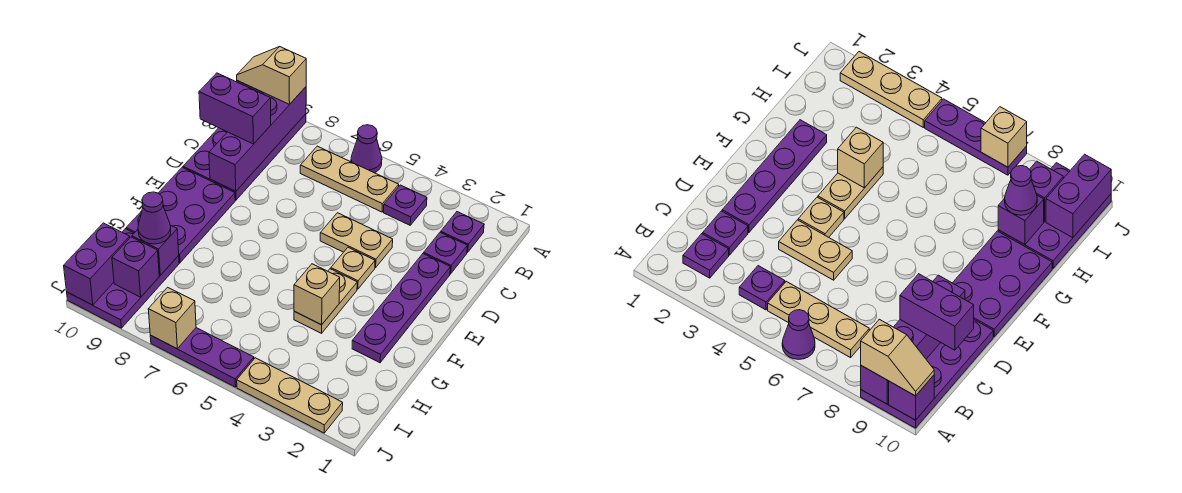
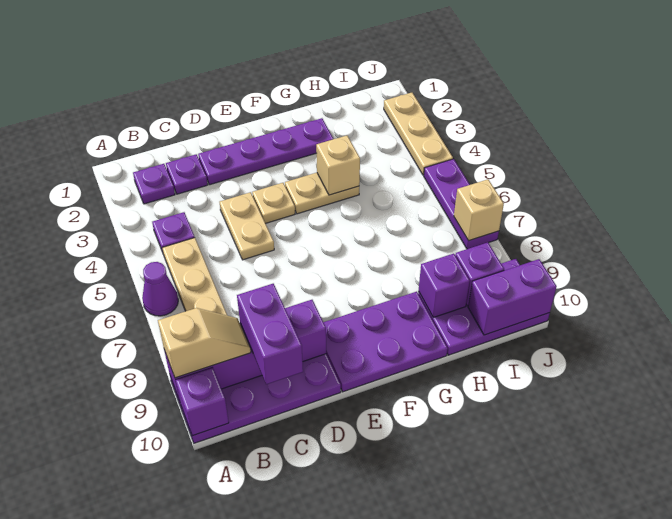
tan slope A9:A10 level 3 top 9 -> tan slope A9:B9 level 3 top A
purple cone H9 level 3 -> none

